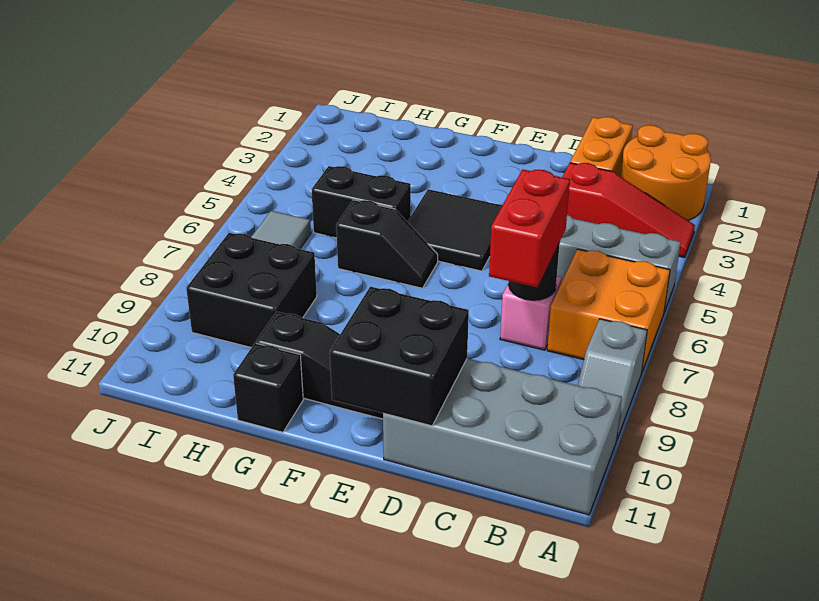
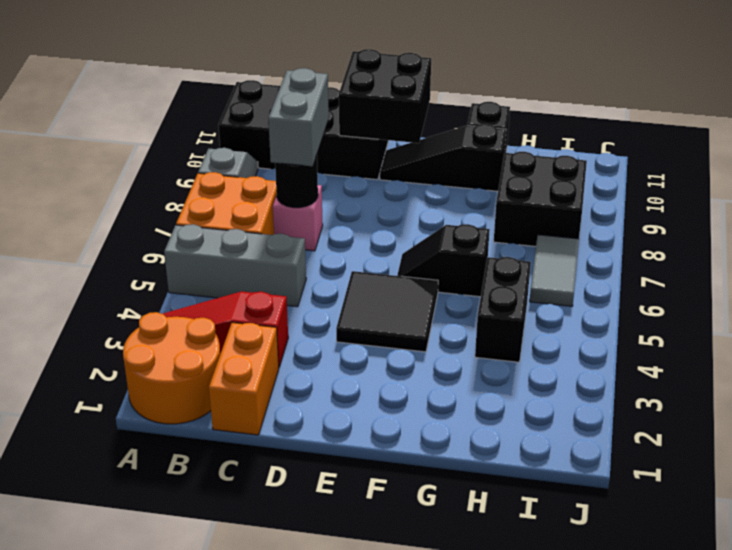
grey brick A10:D11 level 1 -> black brick A10:D11 level 1
red brick C7:C8 level 3 -> grey brick C7:C8 level 3
black brick G5:H5 level 1 -> black brick H4:H5 level 1

